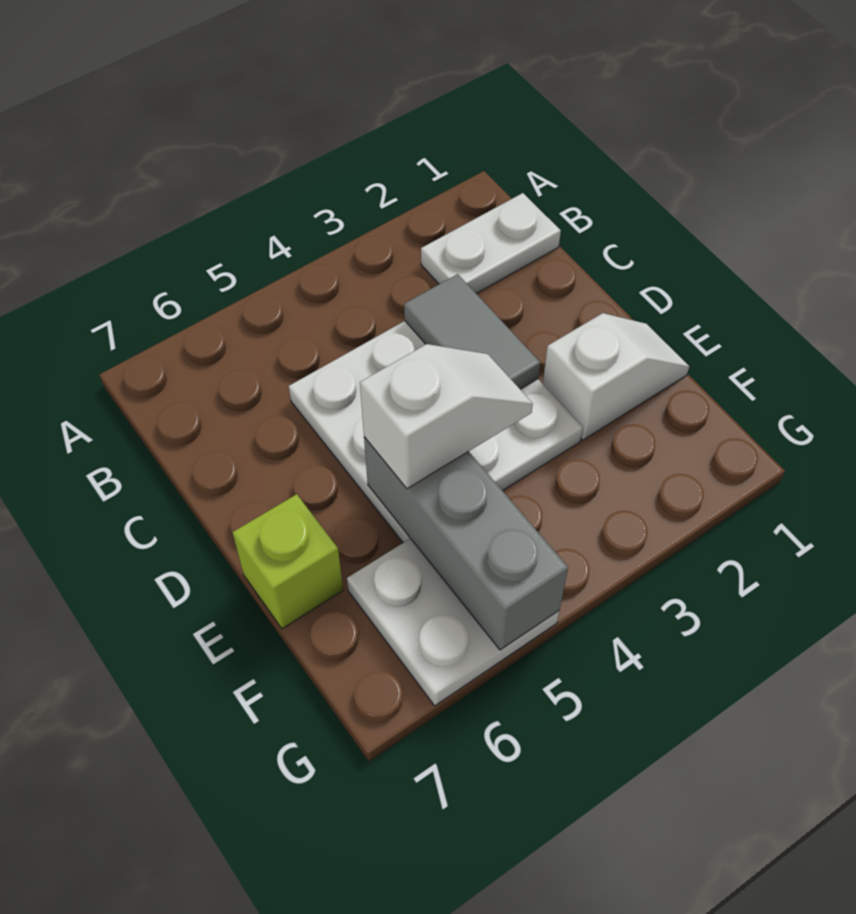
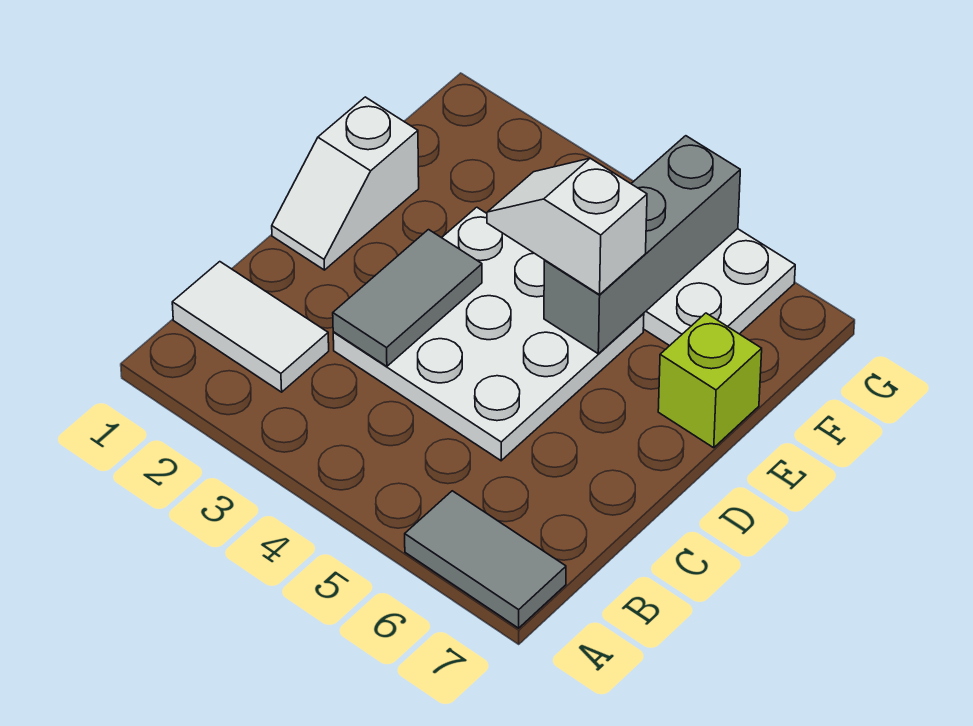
none -> grey tile A6:A7 level 1
white plate B1:B2 level 1 -> white tile B1:B2 level 1
white slope E1:E2 level 1 top 2 -> white slope D1:E1 level 1 top E

